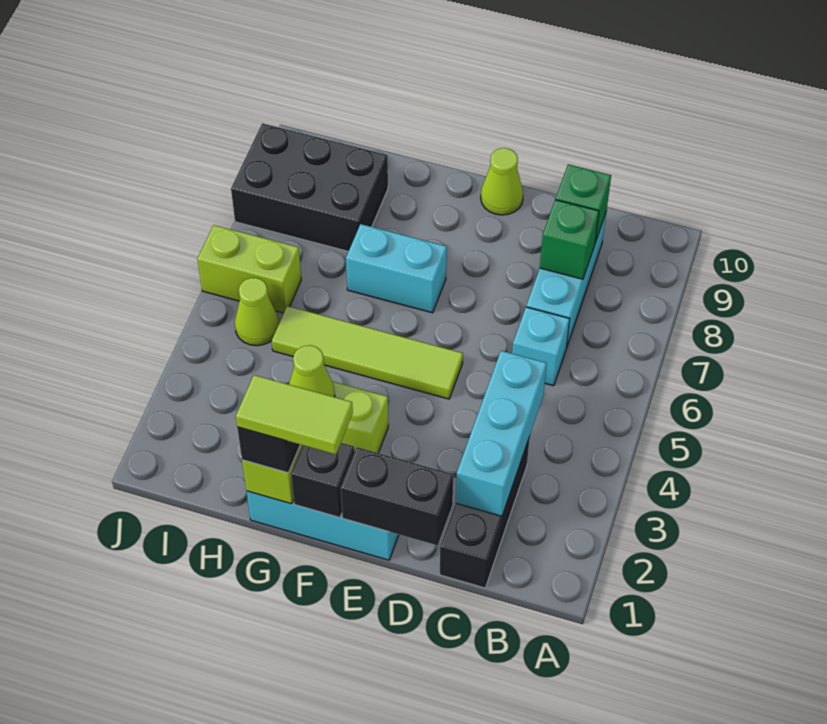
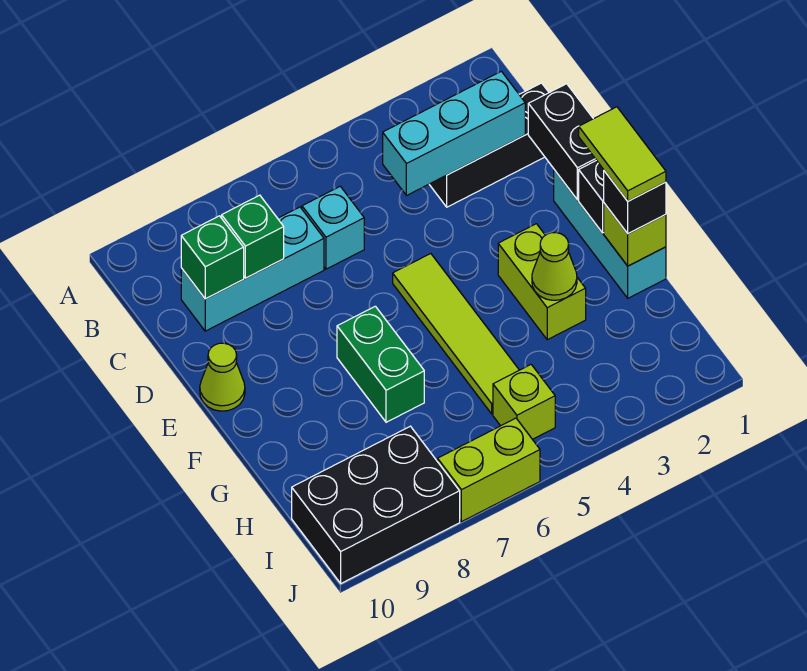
cyan brick F7:G7 level 1 -> green brick F7:G7 level 1
black brick H8:J9 level 1 -> black brick I8:J10 level 1
lime cone I5 level 1 -> lime brick I5 level 1
lime brick I6:J6 level 1 -> lime brick J6:J7 level 1

